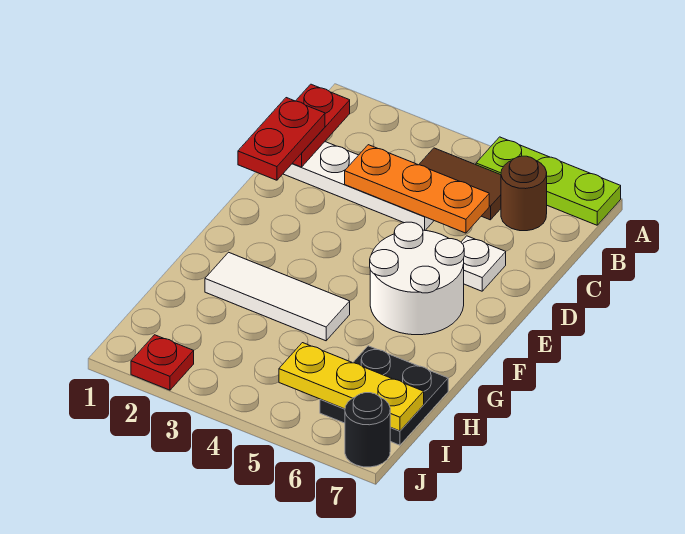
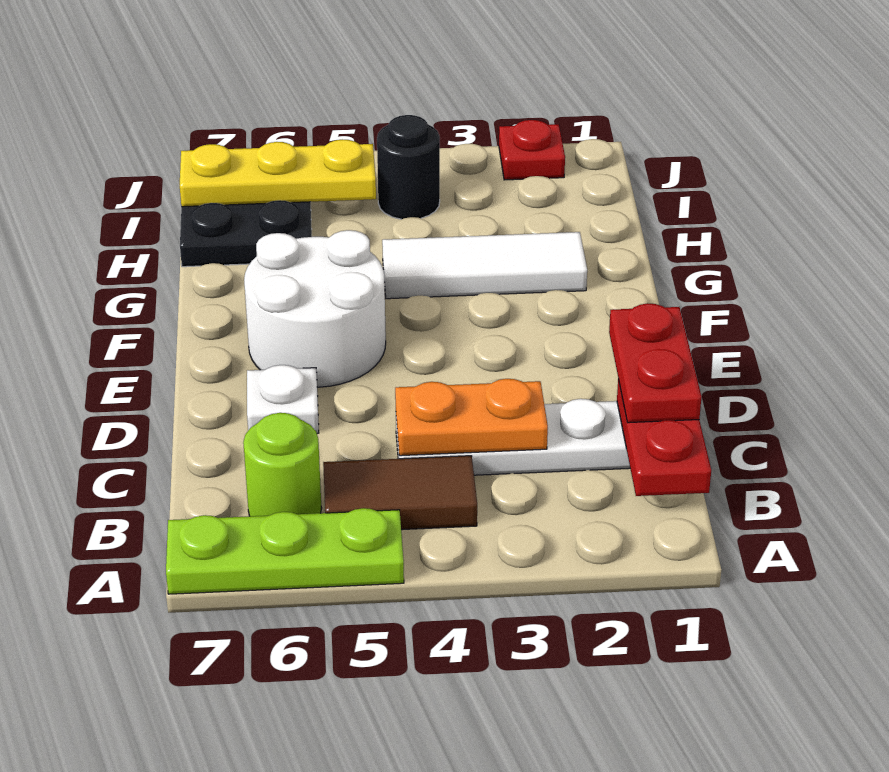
brown round brick B6 level 1 -> lime round brick B6 level 1
orange plate C3:C5 level 2 -> orange plate C3:C4 level 2
black round brick J7 level 1 -> black round brick I4 level 1

